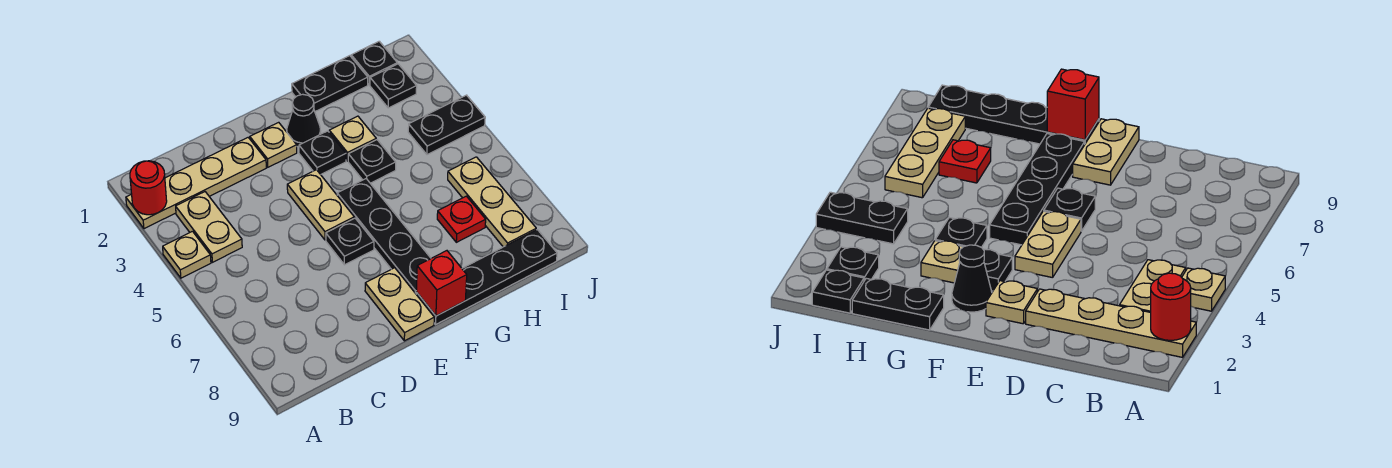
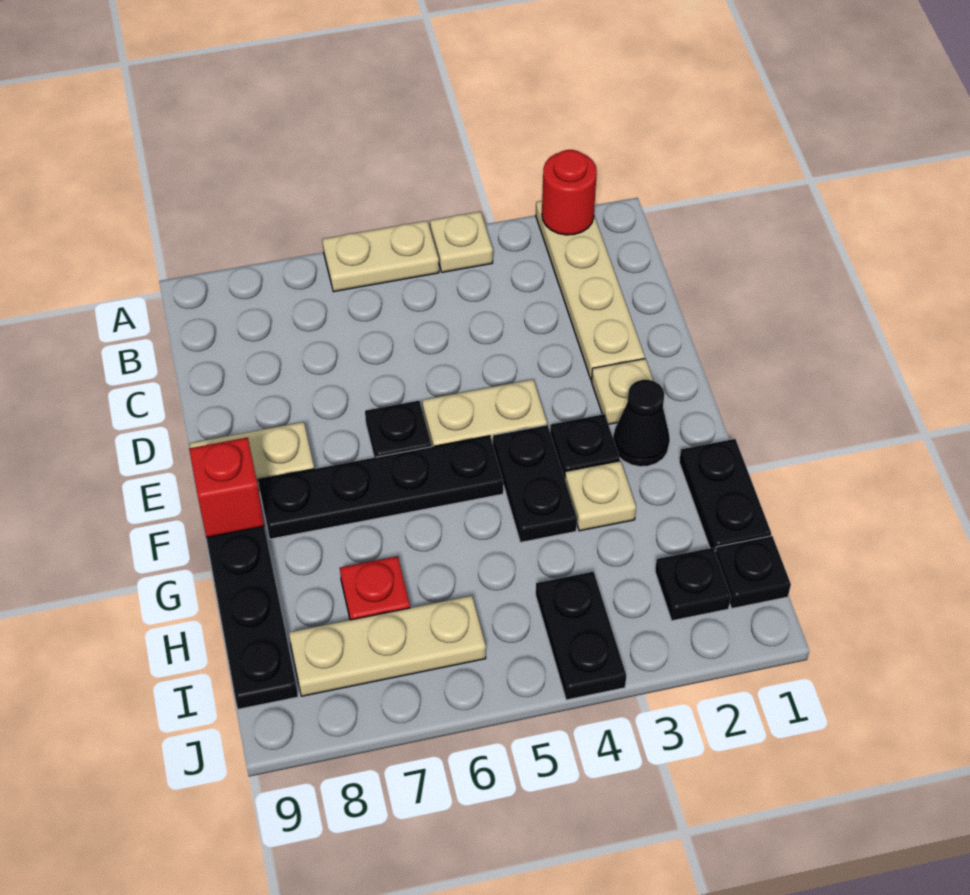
tan plate B3:B4 level 1 -> tan plate A5:A6 level 1
black plate G4 level 1 -> black plate F4:G4 level 1

